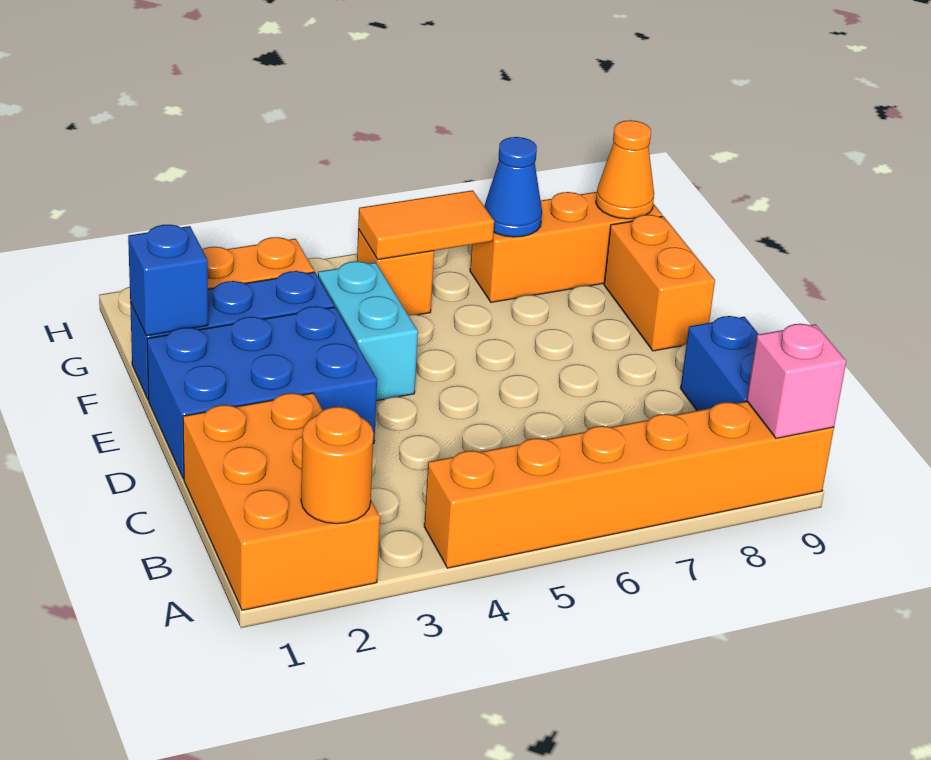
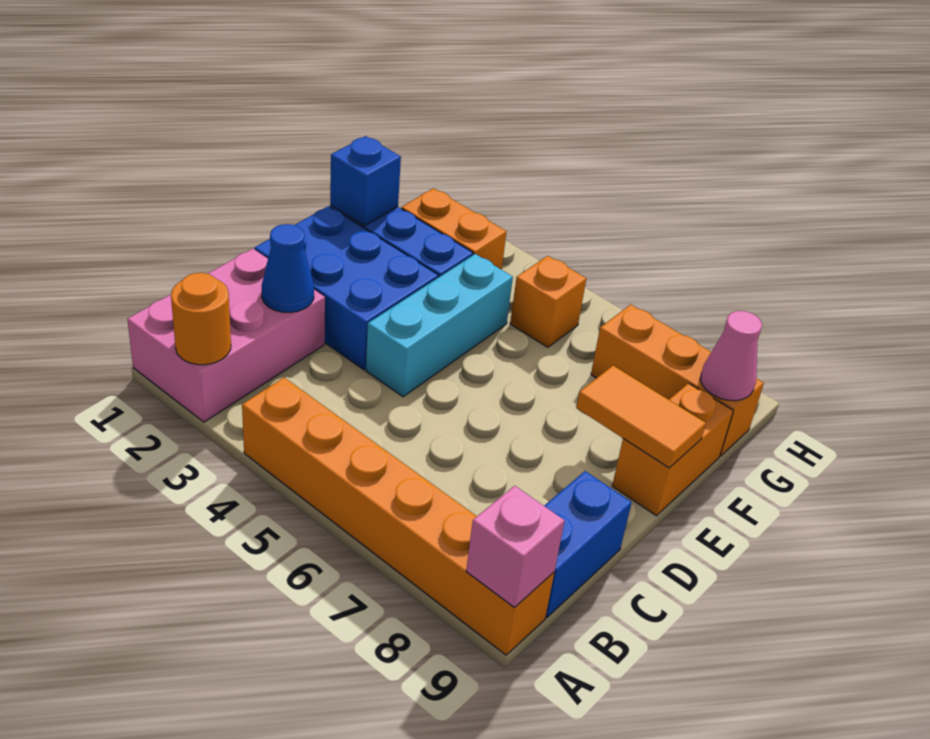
orange brick A1:C2 level 1 -> pink brick A1:C2 level 1
cyan brick E4:F4 level 1 -> cyan brick D4:F4 level 1
orange tile G5:G6 level 2 -> orange tile E8:E9 level 2
blue cone G7 level 2 -> blue cone C2 level 2
orange cone G9 level 2 -> pink cone G9 level 2

